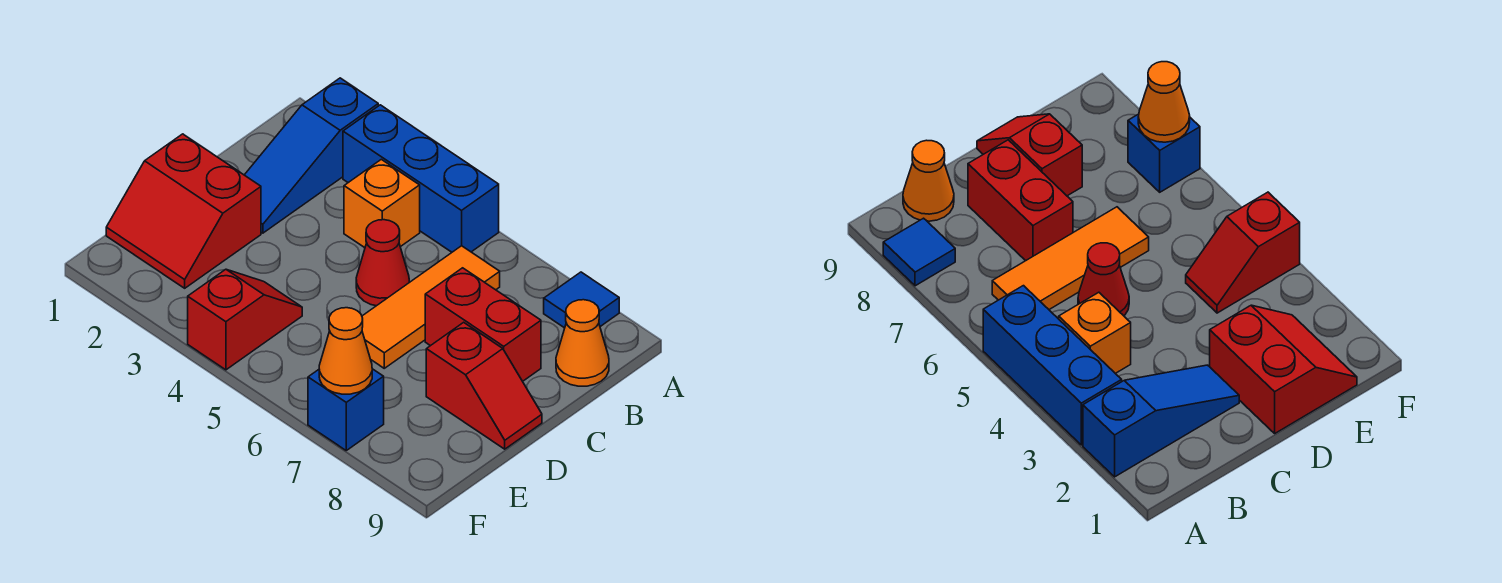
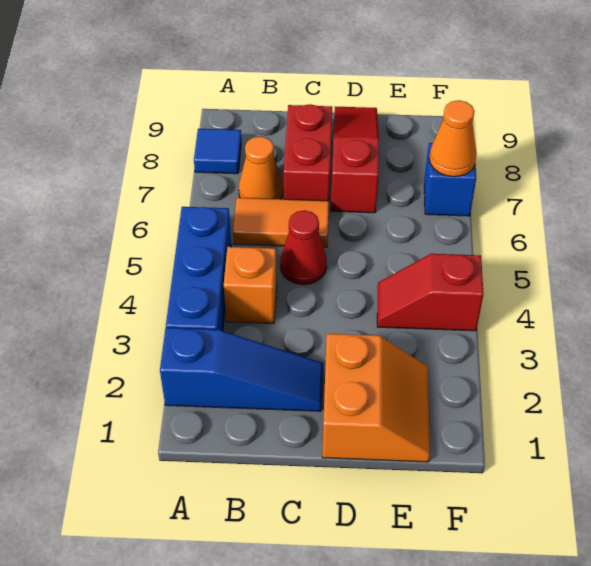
orange tile B6:D6 level 1 -> orange tile B6:C6 level 1
orange cone B9 level 1 -> orange cone B7 level 1
red slope D1:E2 level 1 top D -> orange slope D1:E2 level 1 top D
red slope D8:D9 level 1 top 8 -> red slope D7:D9 level 1 top 7

